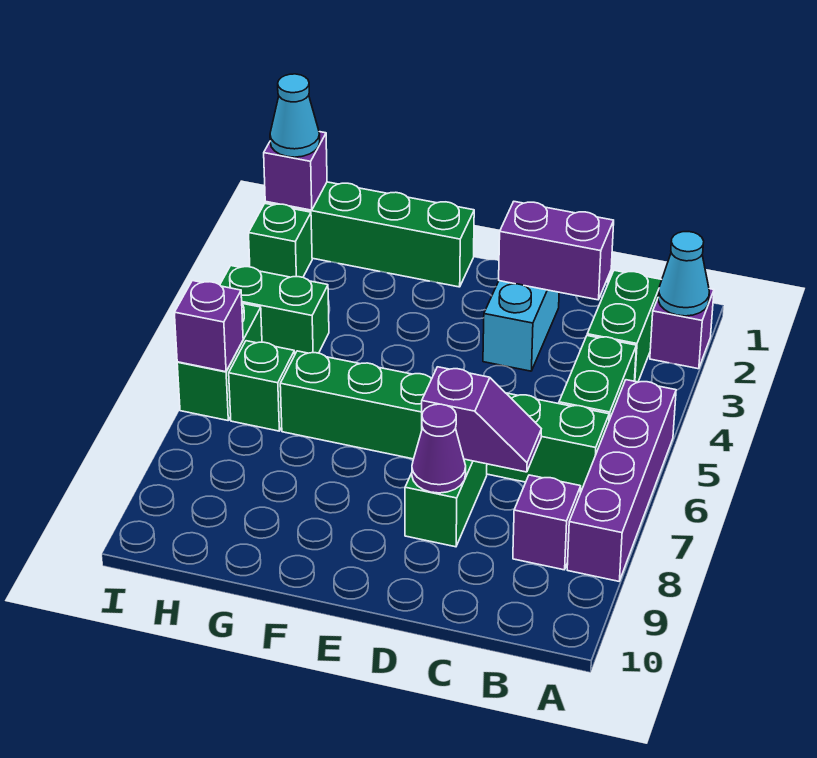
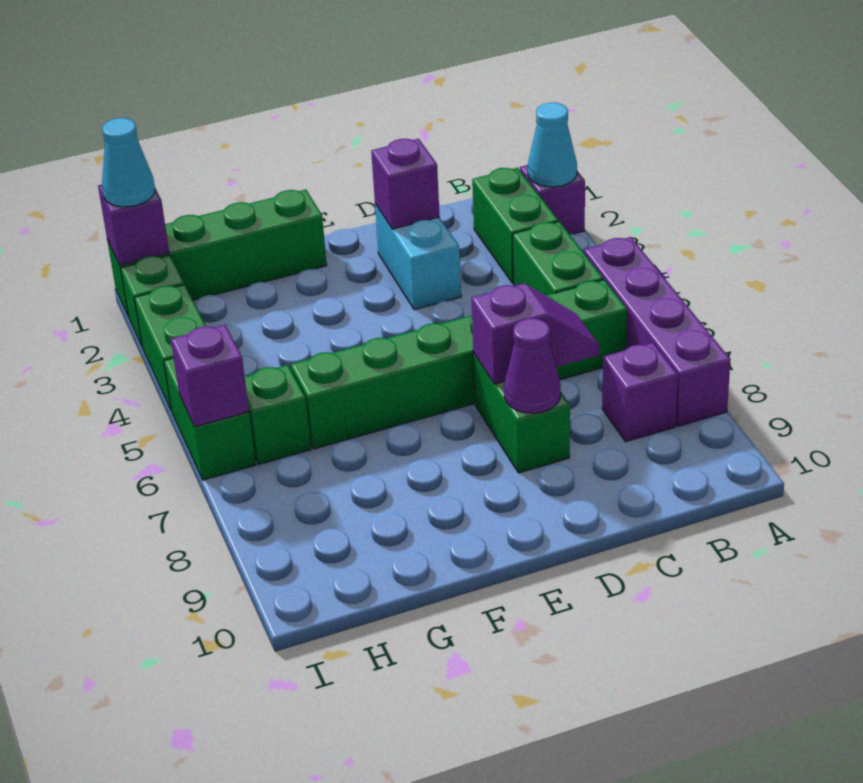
purple brick C2:D2 level 2 -> purple brick D2 level 2
green brick H4:I4 level 1 -> green brick I3:I4 level 1

